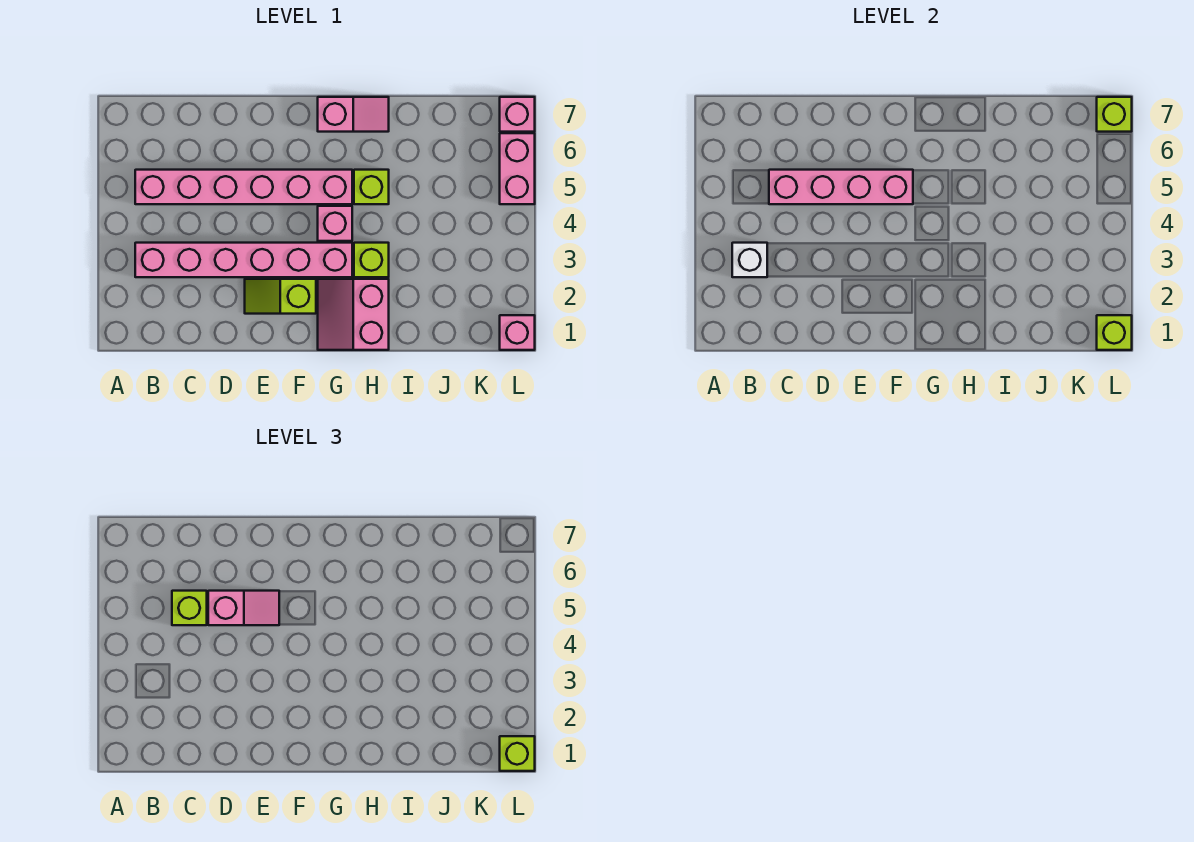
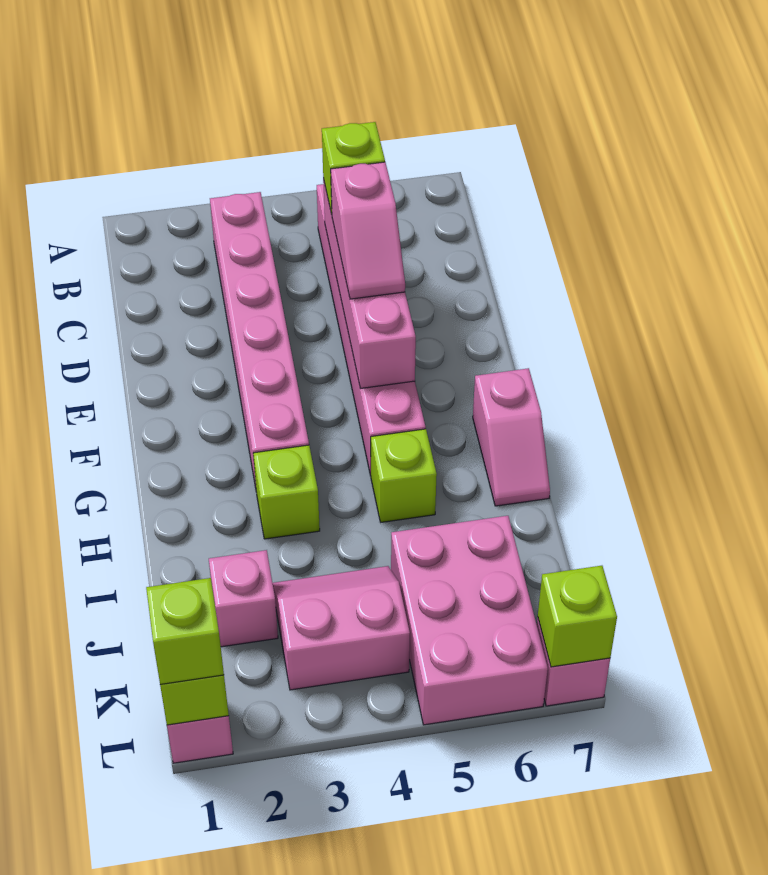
white brick B3 level 2 -> none
lime slope E2:F2 level 1 top F -> none
pink slope G1:H2 level 1 top H -> pink slope J3:K4 level 1 top K
pink brick G4 level 1 -> pink brick J2 level 1
pink brick L5:L6 level 1 -> pink brick J5:L6 level 1

